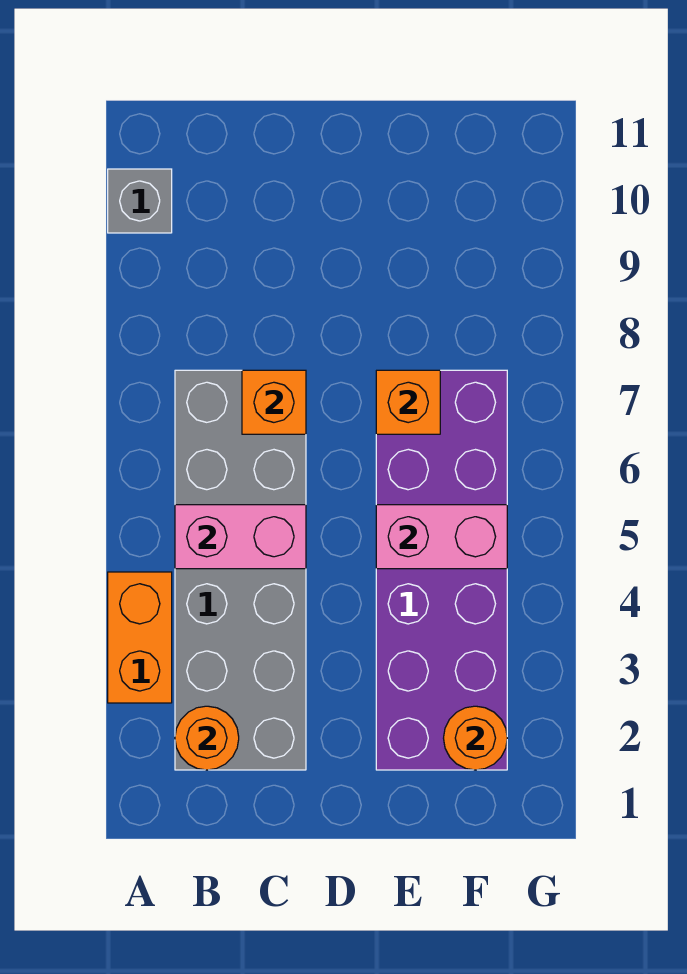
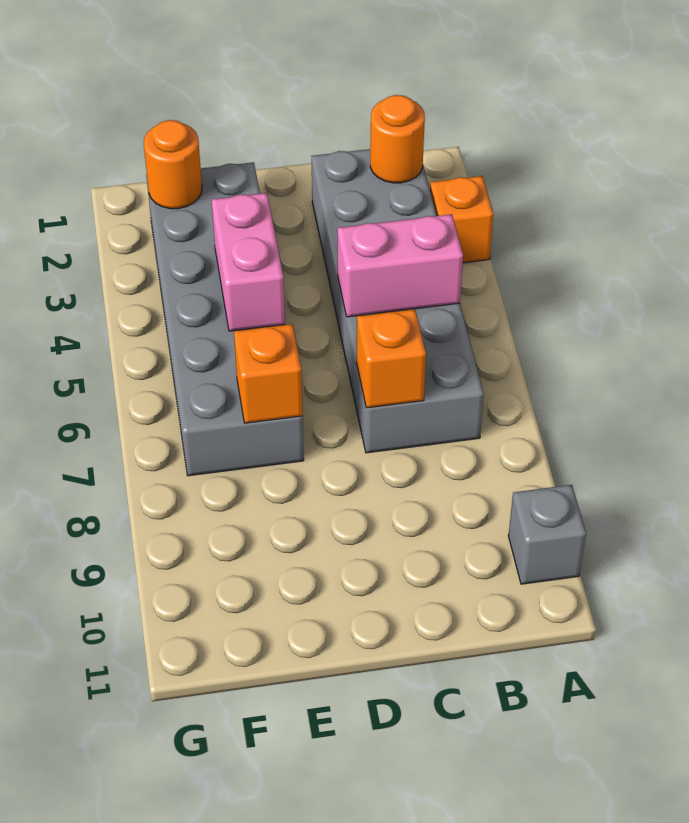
orange brick A3:A4 level 1 -> orange brick A3 level 1
purple brick E2:F7 level 1 -> grey brick E2:F7 level 1
pink brick E5:F5 level 2 -> pink brick E4:E5 level 2

